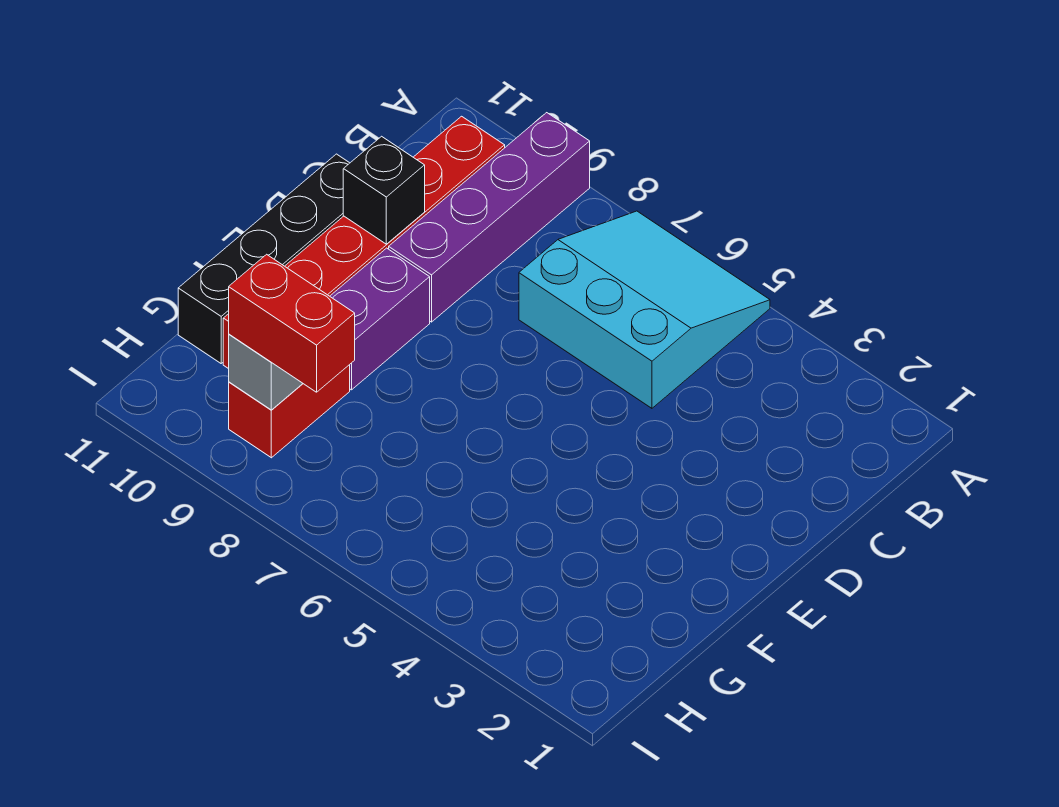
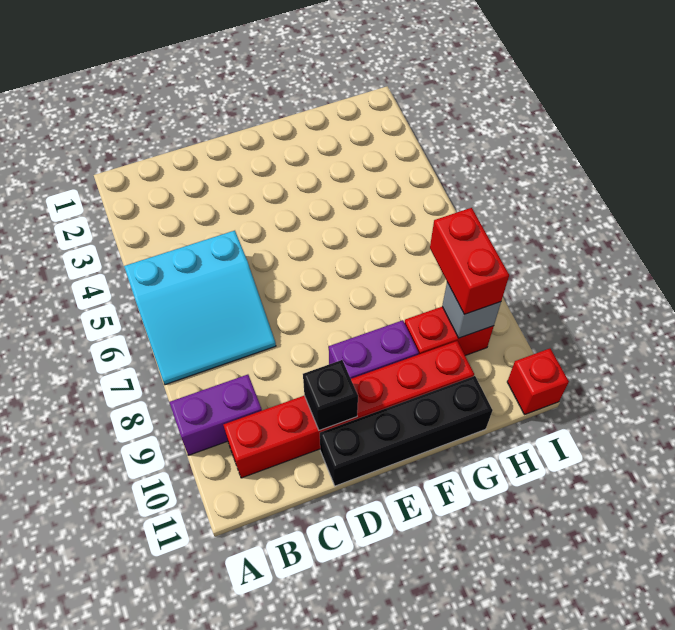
cyan slope A5:C7 level 1 top C -> cyan slope A5:C7 level 1 top 5
purple brick A9:D9 level 1 -> purple brick A9:B9 level 1
none -> red brick I11 level 1

